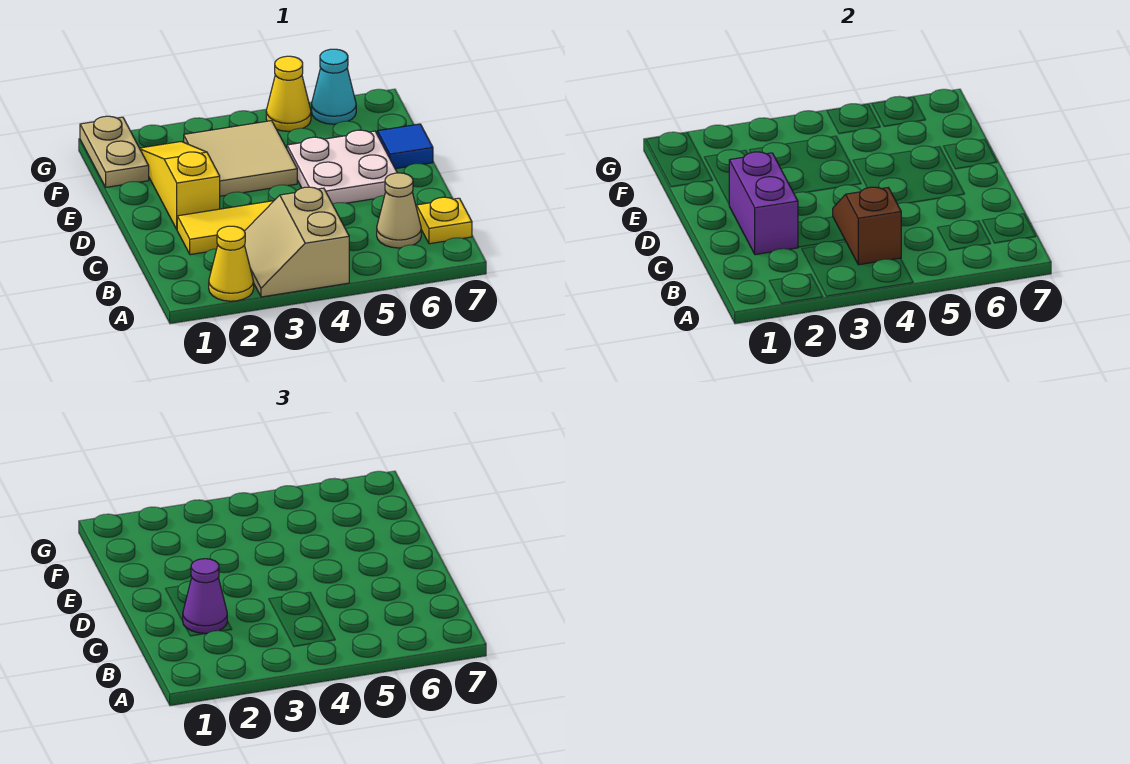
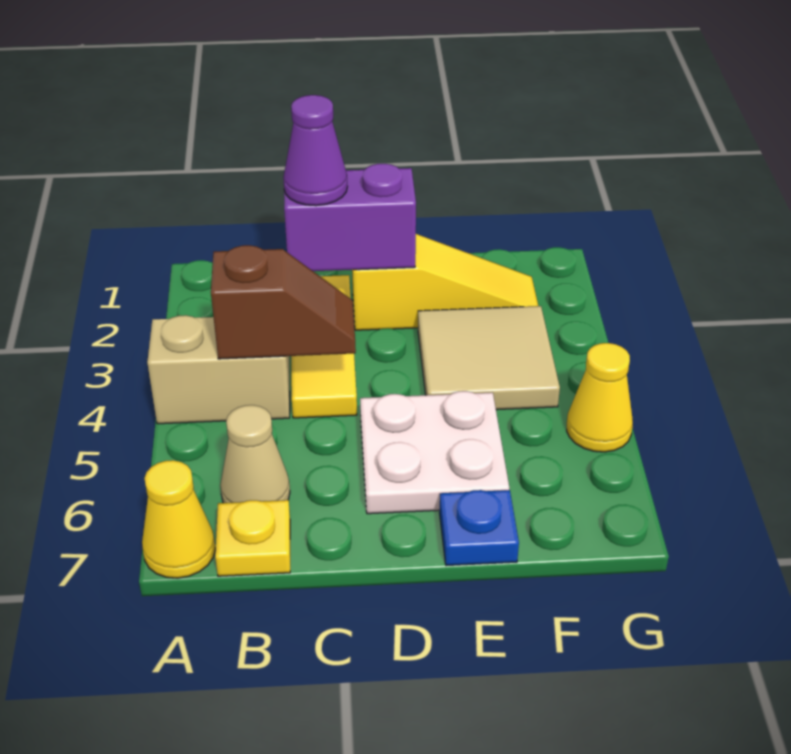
yellow cone A2 level 1 -> yellow cone A7 level 1
blue tile E7 level 1 -> blue plate E7 level 1
tan plate F1:G1 level 1 -> none
cyan cone G6 level 1 -> none

